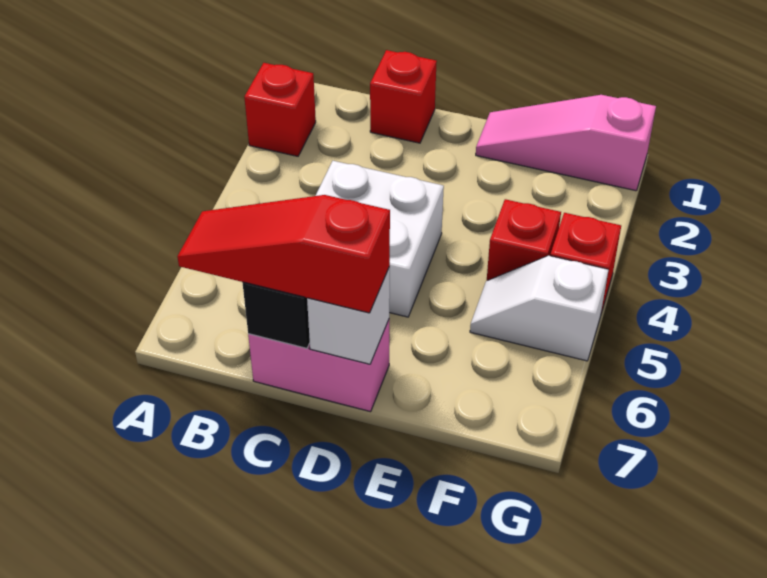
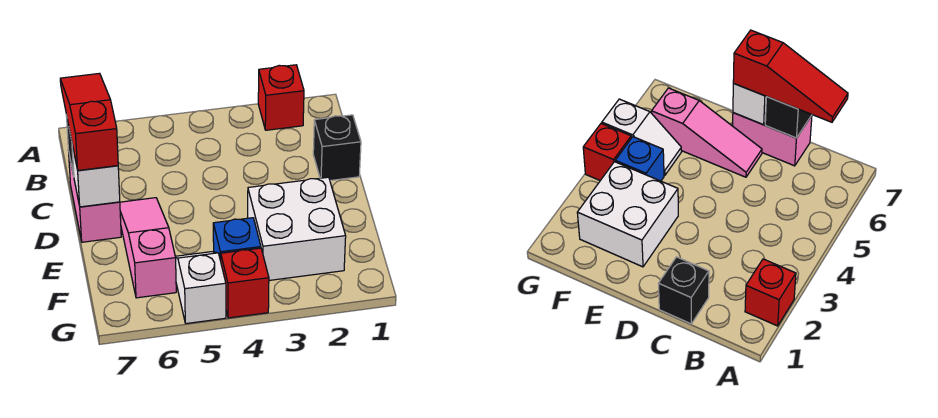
red brick C1 level 1 -> black brick C1 level 1
white brick C4:D5 level 1 -> white brick E2:F3 level 1
pink slope E1:G1 level 1 top G -> pink slope D6:F6 level 1 top F
red brick F4 level 1 -> blue brick F4 level 1

